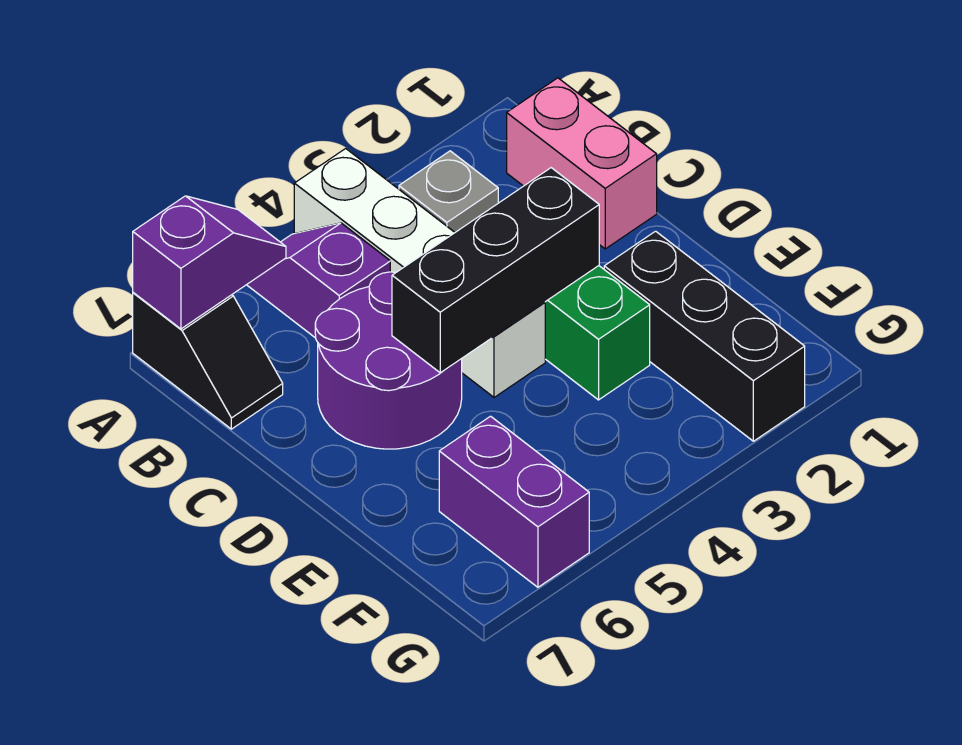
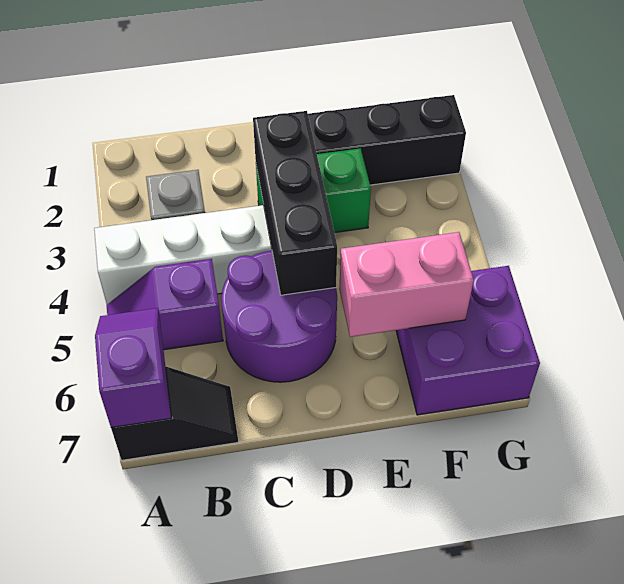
pink brick B1:C1 level 1 -> pink brick E6:F6 level 2
purple brick F6:G6 level 1 -> purple brick F6:G7 level 1

